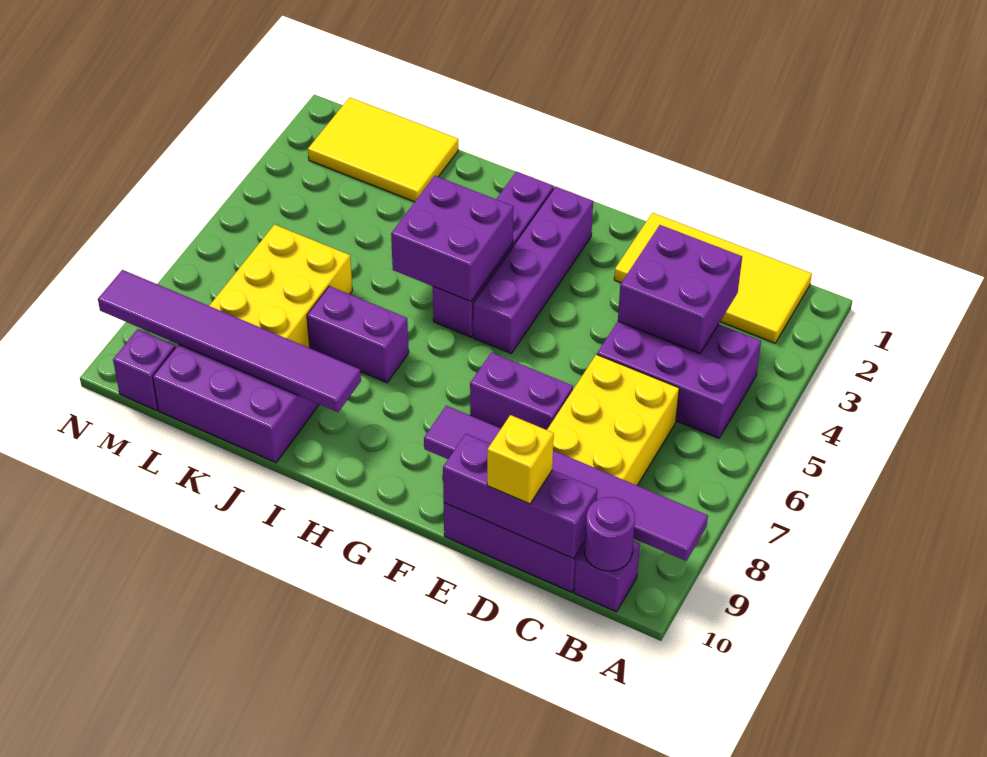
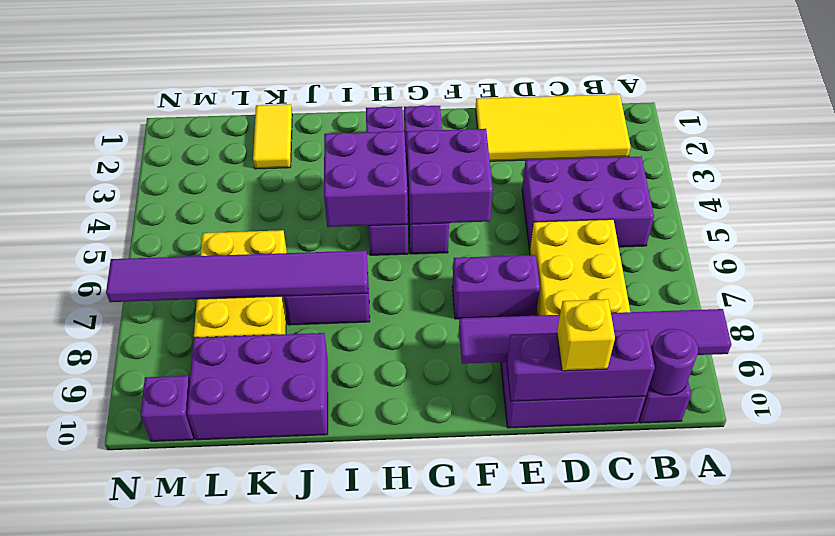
purple brick C3:D4 level 2 -> purple brick F4:G5 level 2
purple tile I9:N9 level 2 -> purple tile I7:N7 level 2
yellow tile K1:M2 level 1 -> yellow tile K1:K2 level 1

